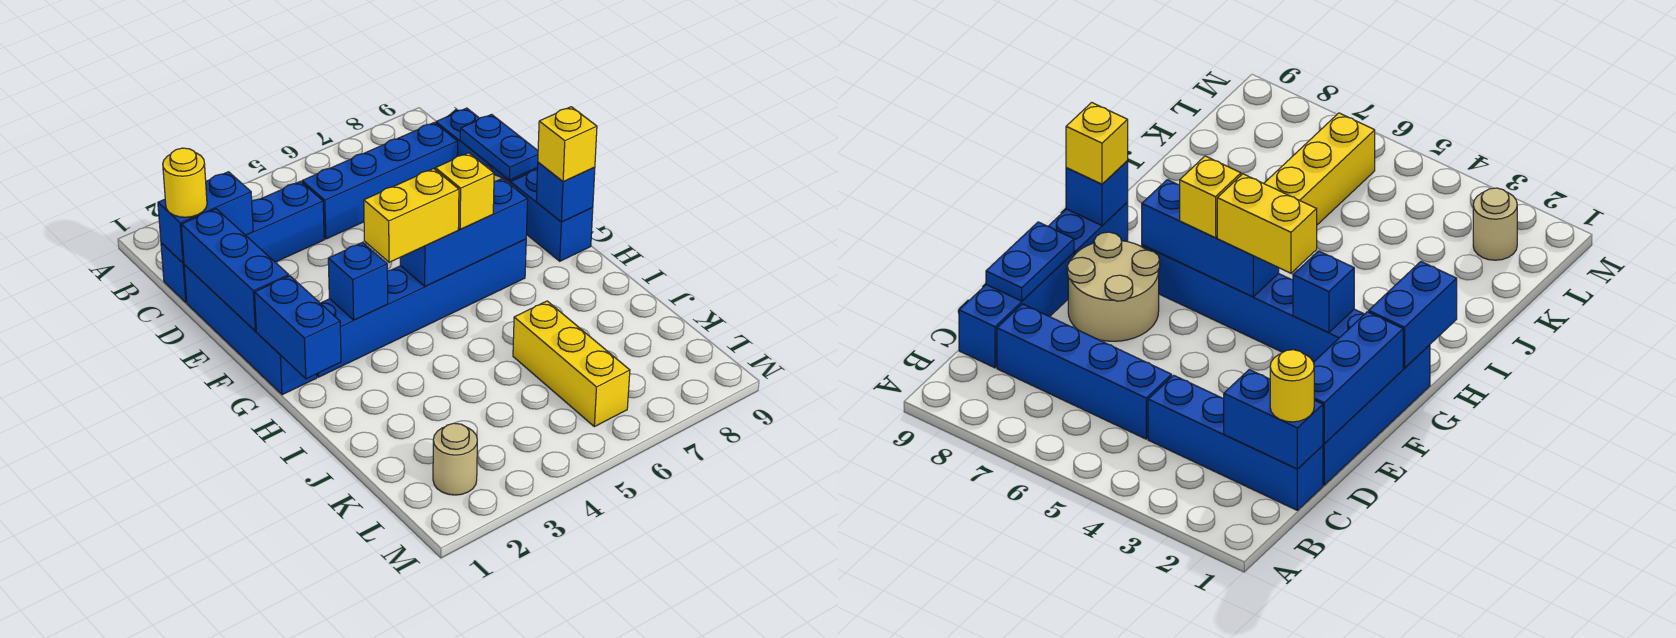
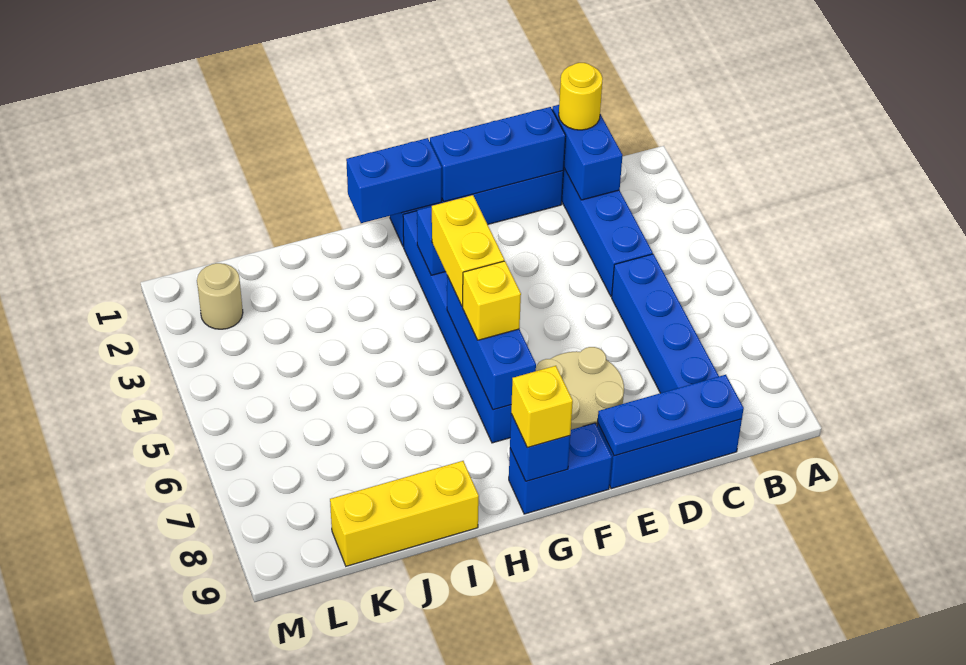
blue plate D9:E9 level 2 -> blue plate C9:E9 level 2
yellow brick J6:L6 level 1 -> yellow brick I9:K9 level 1

